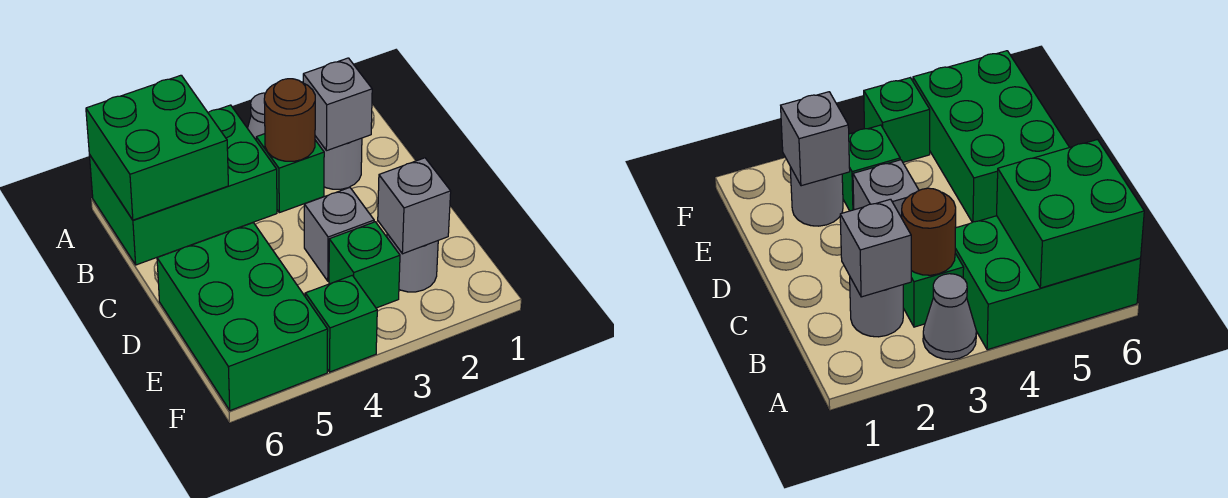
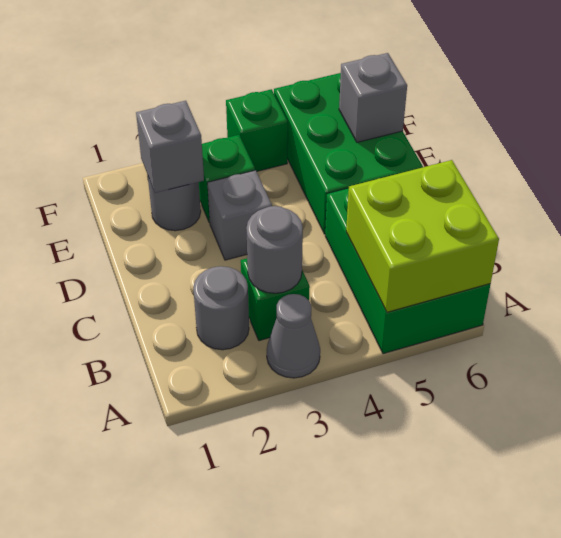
green brick A4:B6 level 1 -> green brick A5:C6 level 1
green brick A5:B6 level 2 -> lime brick A5:B6 level 2
grey brick B2 level 2 -> grey brick E6 level 2
brown round brick B3 level 2 -> grey round brick B3 level 2

